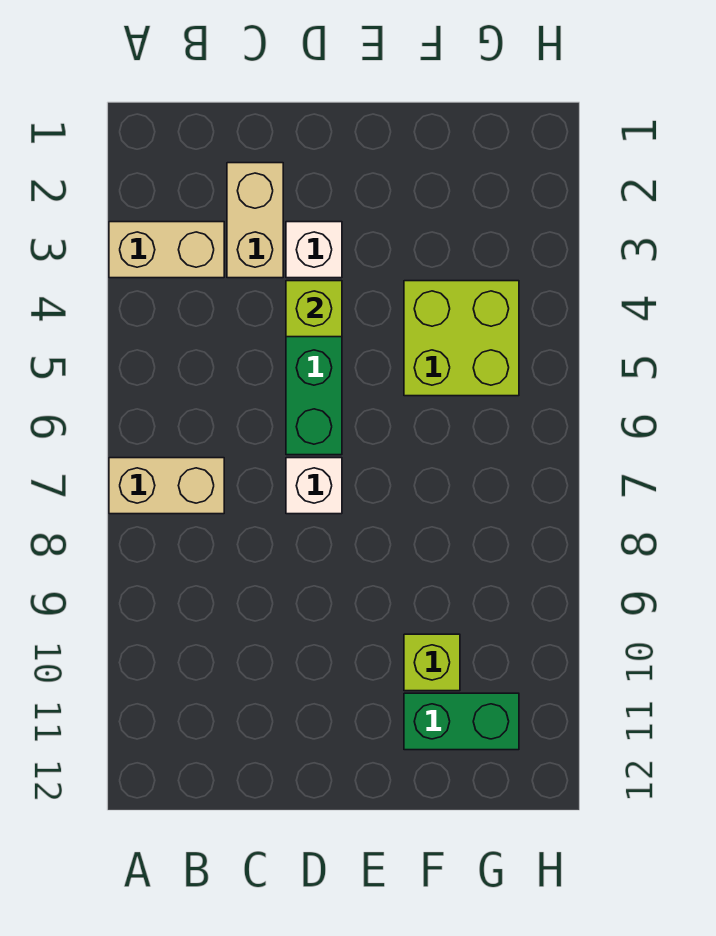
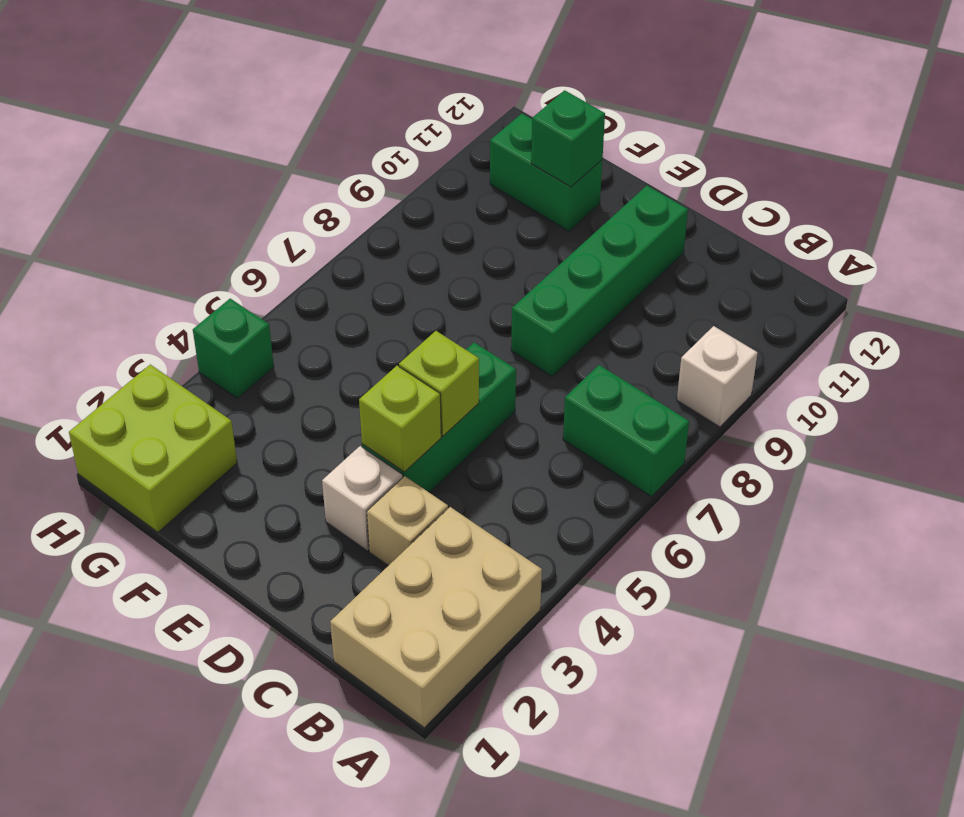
tan brick A3:B3 level 1 -> tan brick A1:B3 level 1
tan brick A7:B7 level 1 -> green brick A7:B7 level 1
tan brick C2:C3 level 1 -> tan brick C3 level 1
white brick D7 level 1 -> white brick A9 level 1
none -> green brick D8:D11 level 1
lime brick F4:G5 level 1 -> lime brick G1:H2 level 1
lime brick F10 level 1 -> lime brick D5 level 2
none -> green brick F11 level 2
none -> green brick H4 level 1

